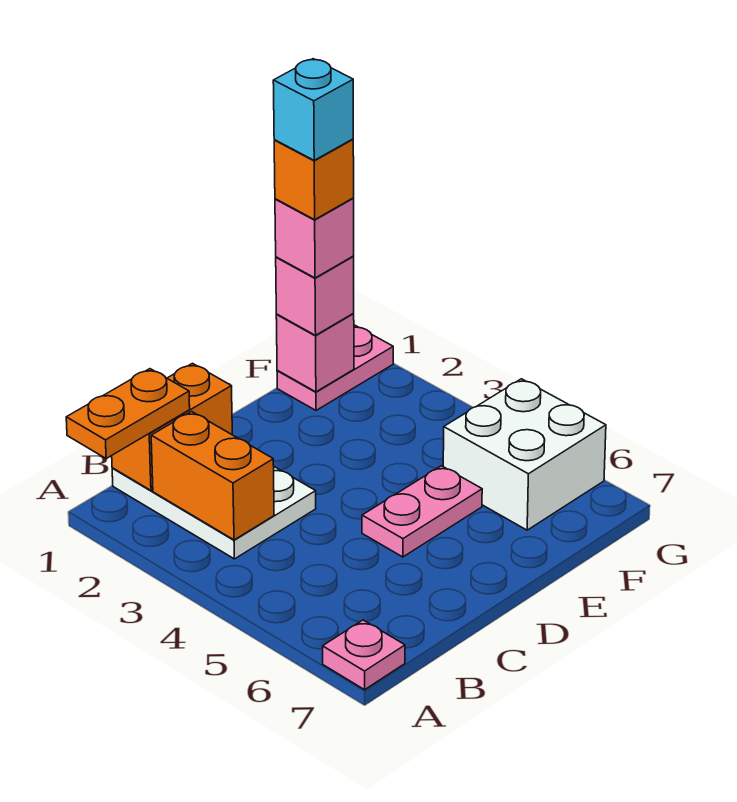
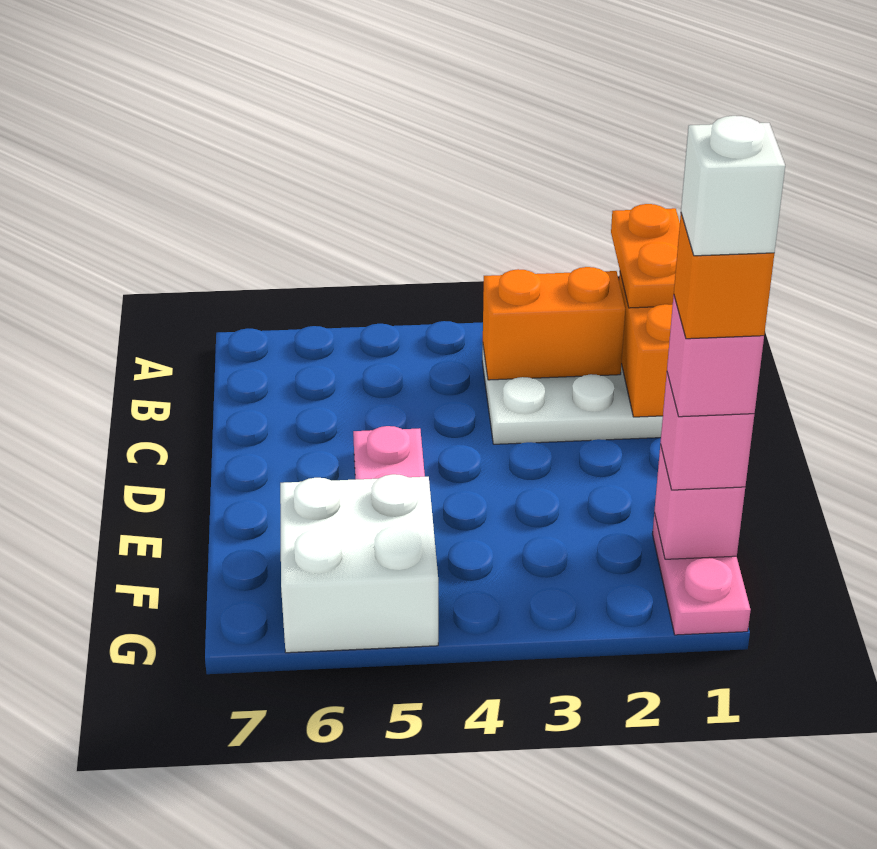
pink plate A7 level 1 -> none
cyan brick F1 level 6 -> white brick F1 level 6

